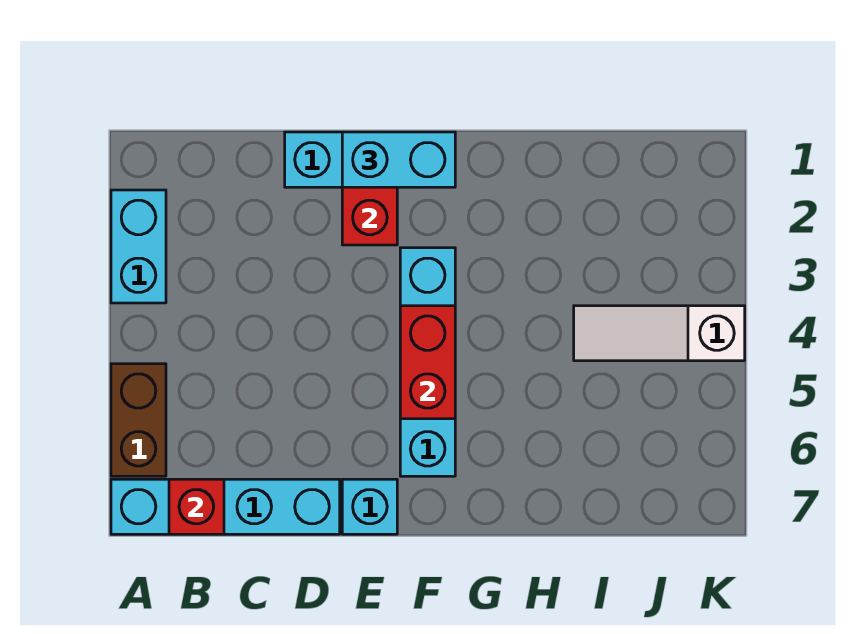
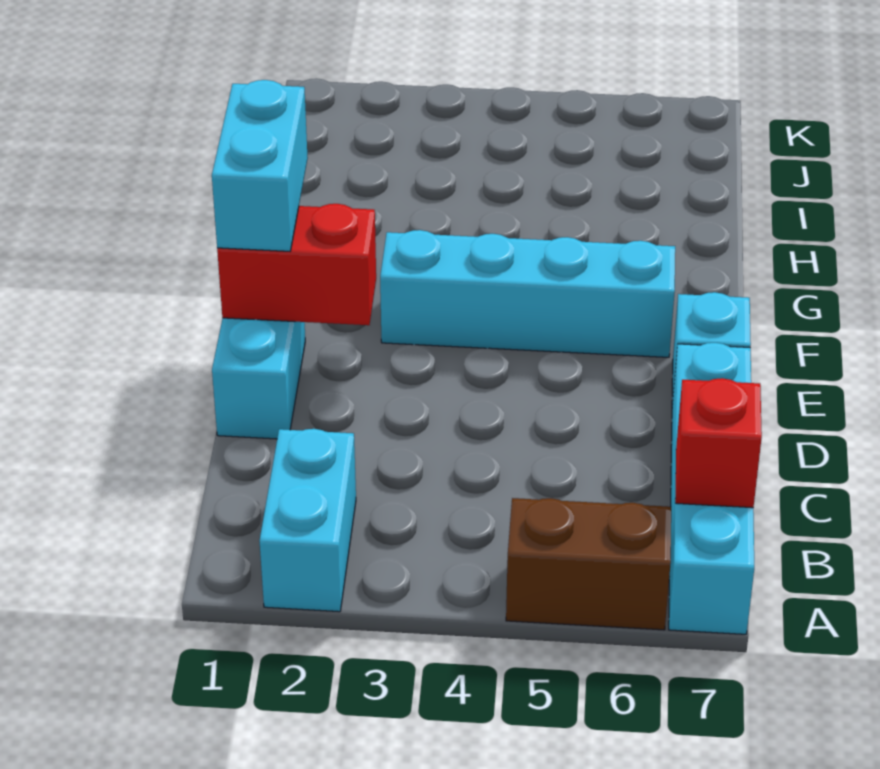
cyan brick A2:A3 level 1 -> cyan brick A2:B2 level 1
red brick F4:F5 level 2 -> none
white slope I4:K4 level 1 top K -> none

